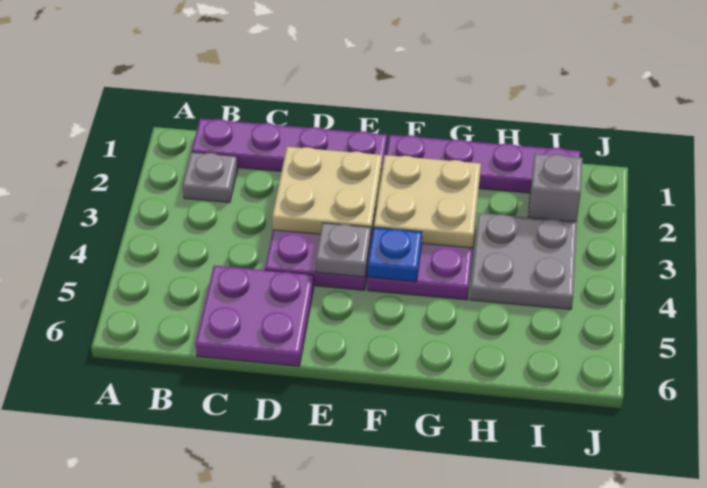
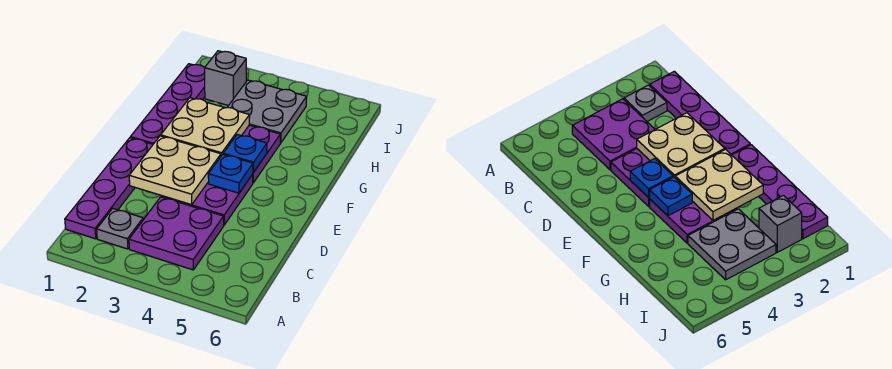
purple plate C5:D6 level 1 -> purple plate B3:C4 level 1
grey plate E4 level 2 -> blue plate E4 level 2

